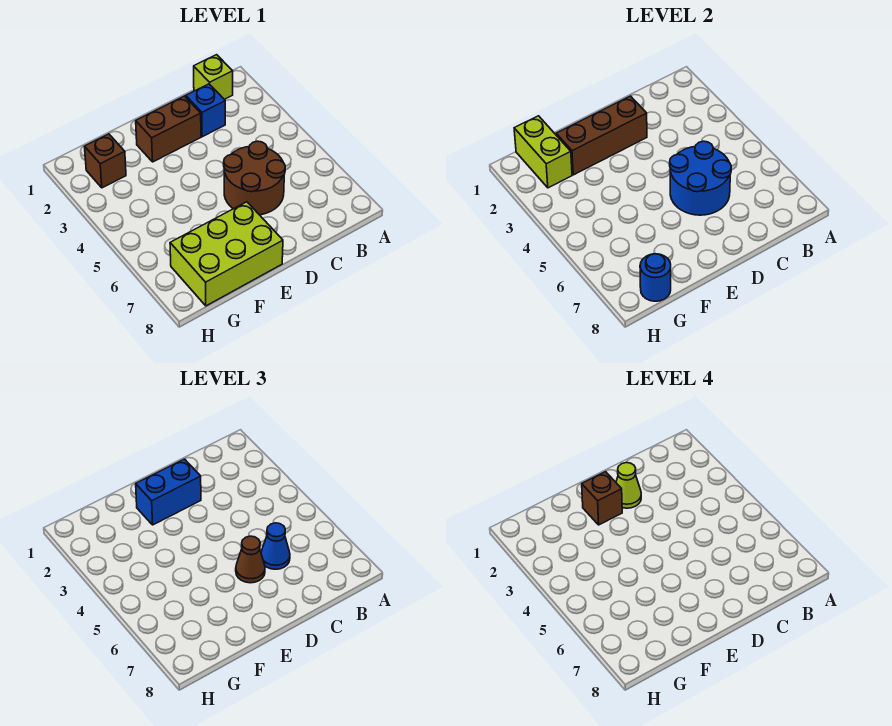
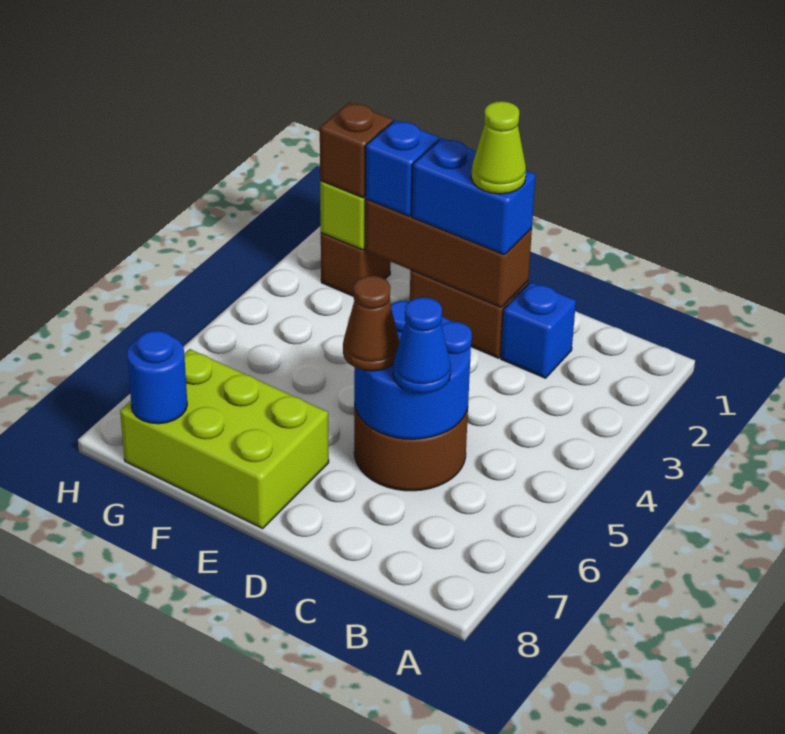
lime brick B1 level 1 -> none
brown brick E2 level 4 -> brown brick G2 level 3
none -> blue brick F2 level 3

